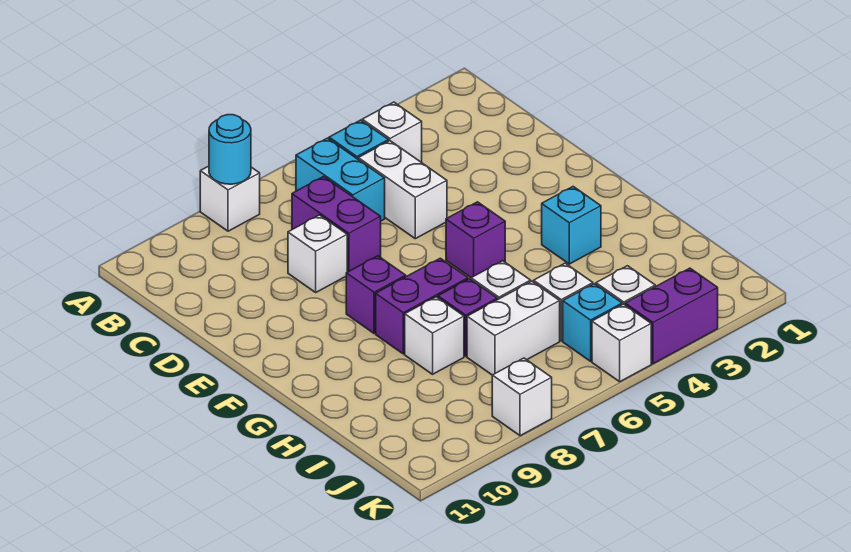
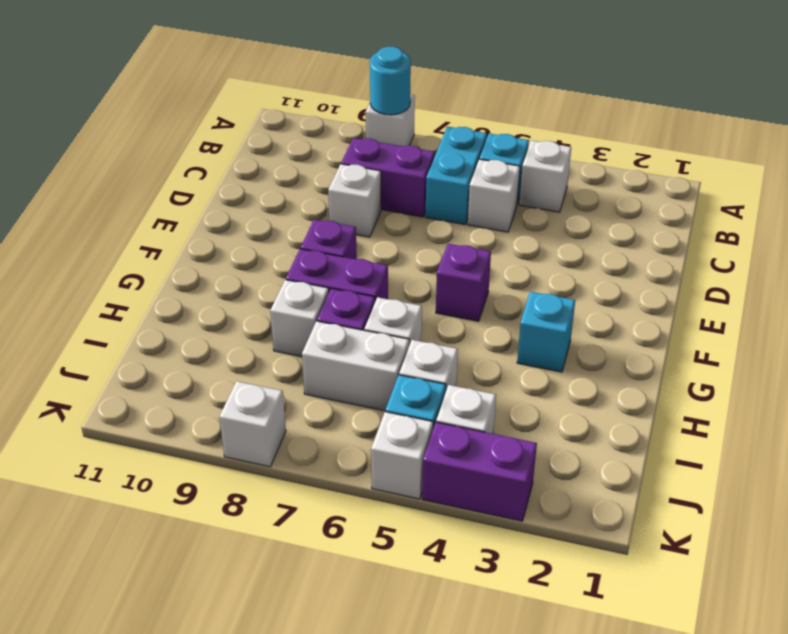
white brick C5:D5 level 1 -> white brick C5 level 1
purple brick C7:D7 level 1 -> purple brick C7:C8 level 1

